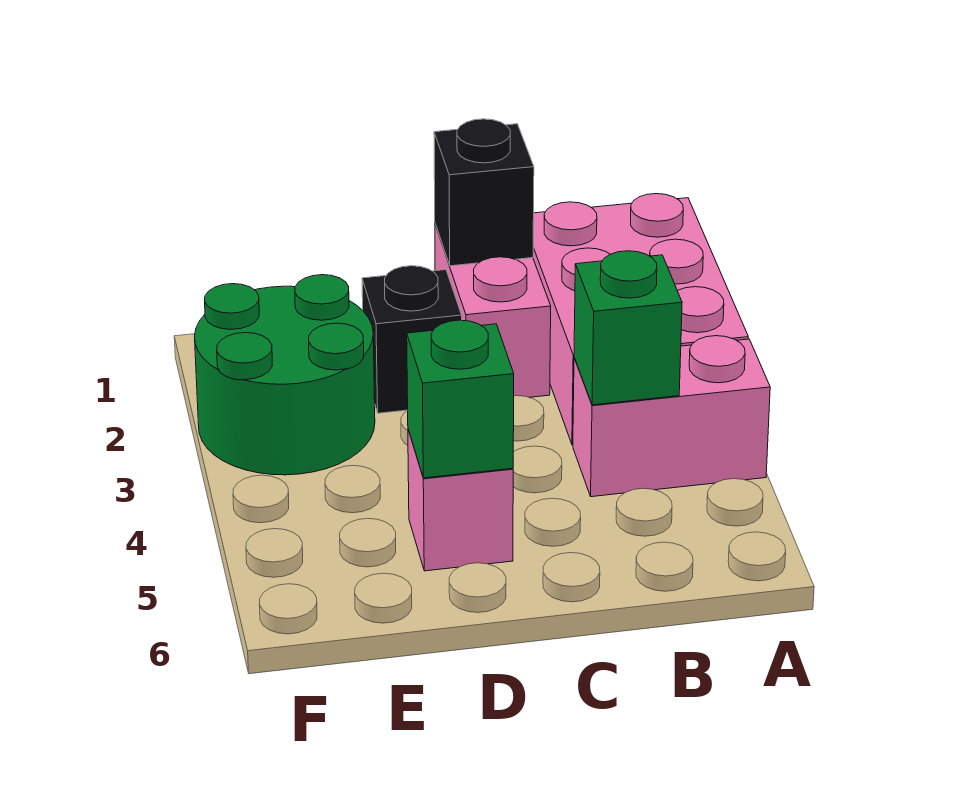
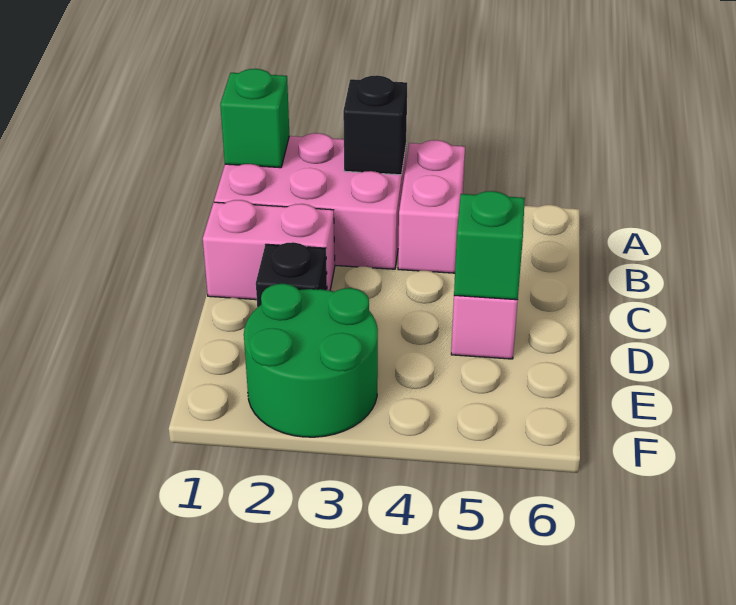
green brick B4 level 2 -> green brick A1 level 2
black brick C1 level 2 -> black brick A3 level 2

